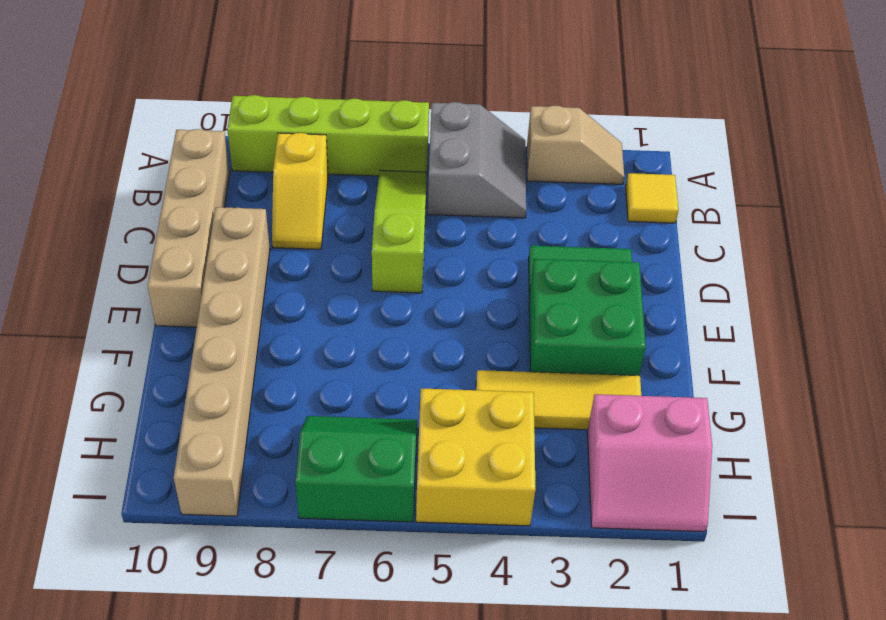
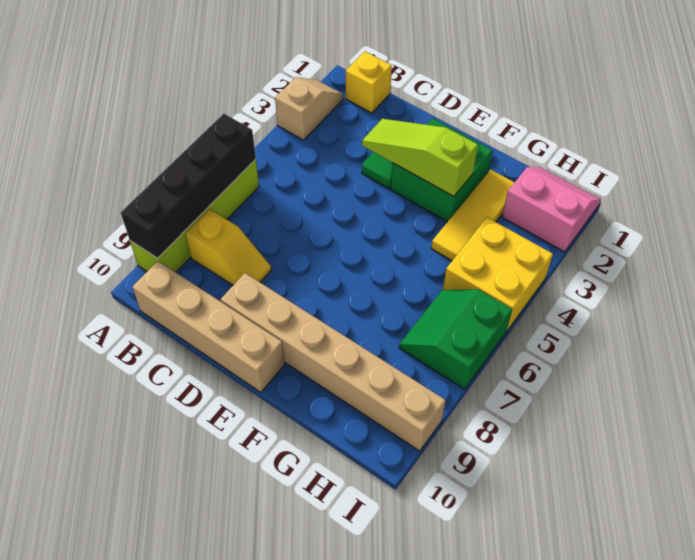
grey slope A4:B5 level 1 top 5 -> none
none -> black brick A6:A9 level 2
yellow tile B1 level 1 -> yellow brick B1 level 1
lime slope B6:D6 level 1 top D -> lime slope D3:F3 level 2 top F
pink slope H1:I2 level 1 top H -> pink slope H1:I2 level 1 top 2

